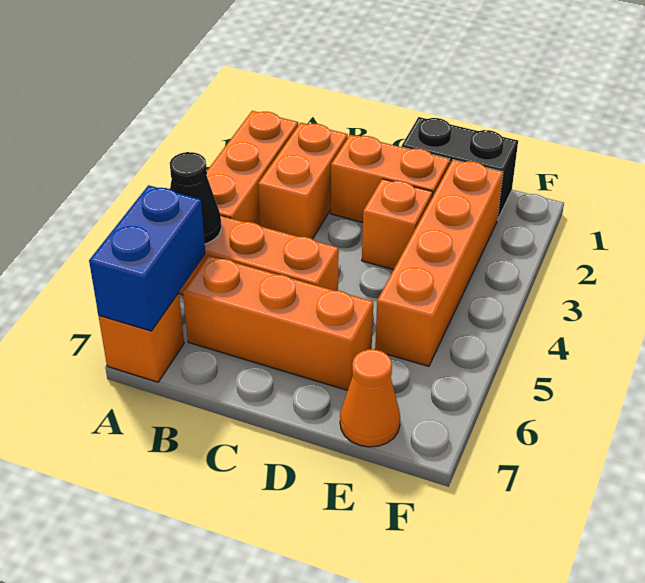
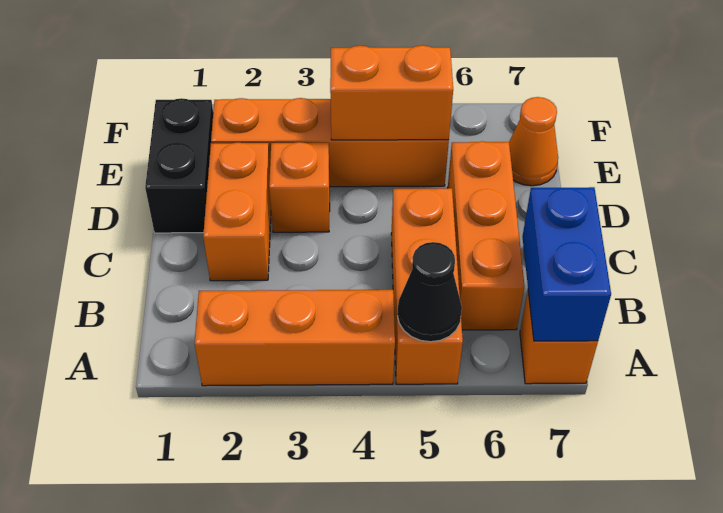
blue brick A6:A7 level 2 -> blue brick A7:B7 level 2
orange brick B2:B3 level 1 -> orange brick E4:E5 level 2

